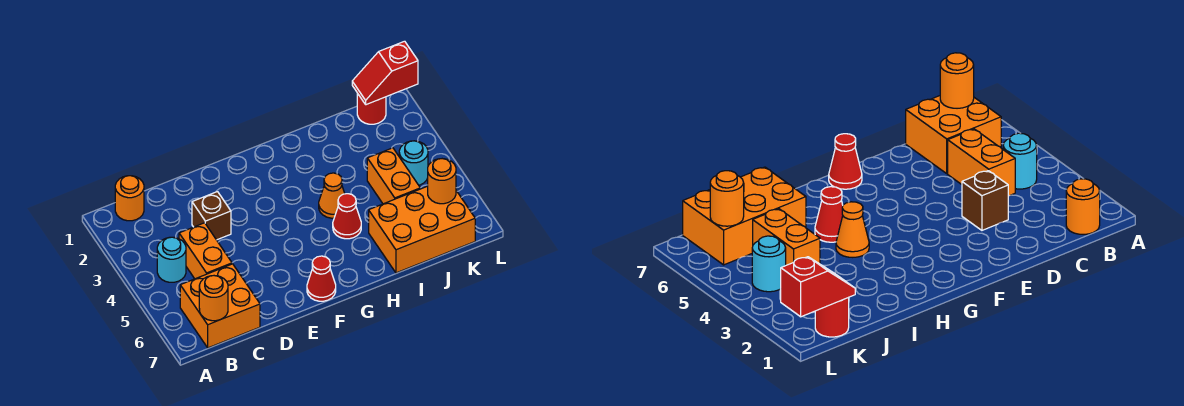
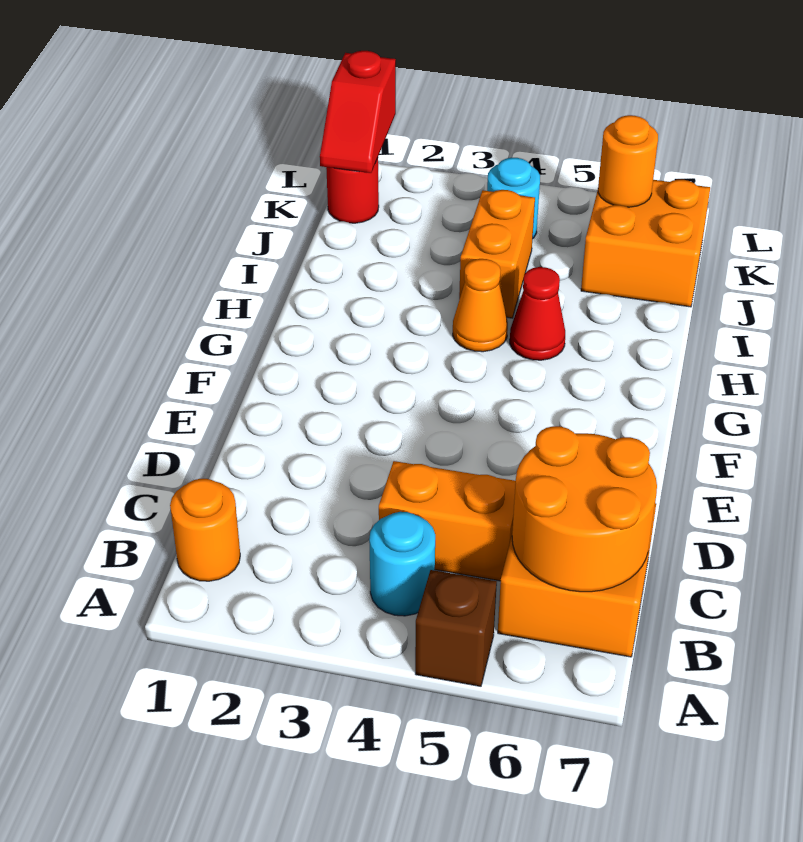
orange round brick B7 level 2 -> orange round brick B6:C7 level 2
brown brick D3 level 1 -> brown brick A5 level 1
red cone F7 level 1 -> none
orange brick I6:K7 level 1 -> orange brick J6:K7 level 1
orange brick J4:J5 level 1 -> orange brick I4:J4 level 1

